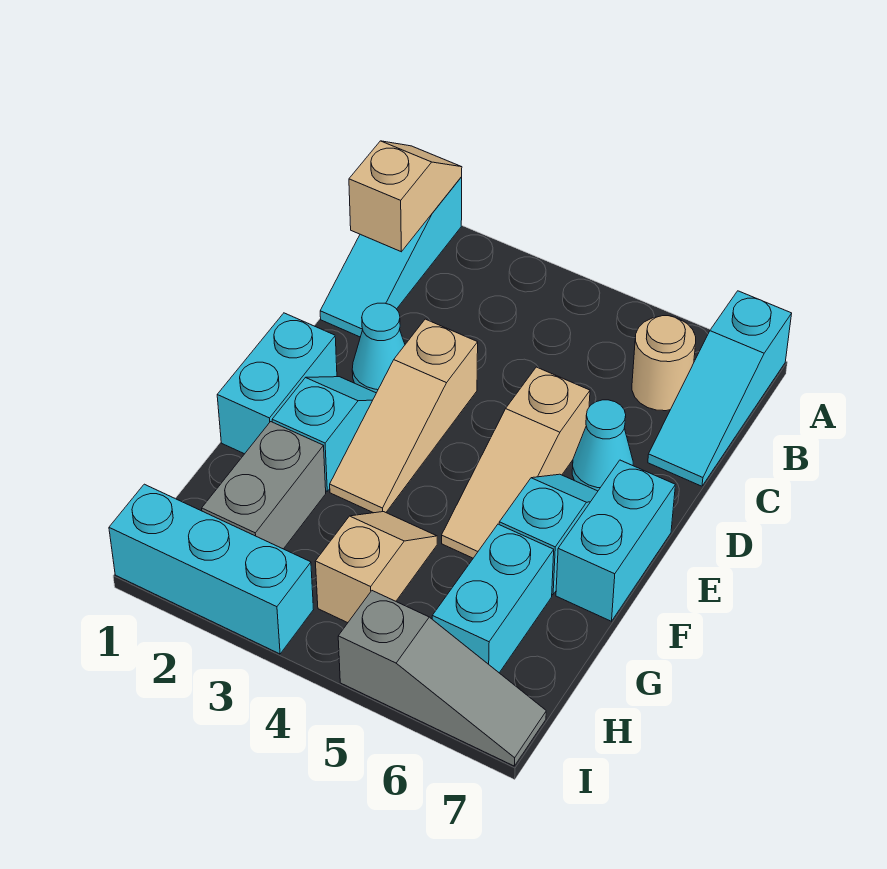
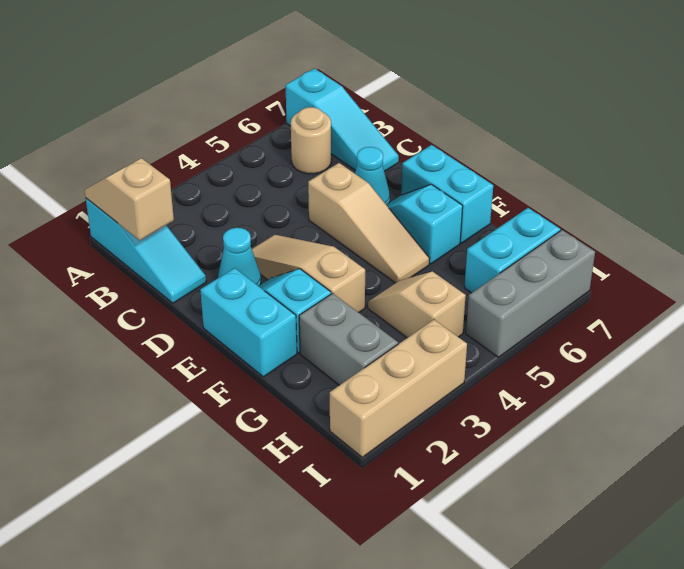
tan slope D3:F3 level 1 top D -> tan slope D3:F3 level 1 top F
cyan brick G6:H6 level 1 -> cyan brick H6:H7 level 1
cyan brick I1:I3 level 1 -> tan brick I1:I3 level 1
grey slope I5:I7 level 1 top 5 -> grey brick I5:I7 level 1

